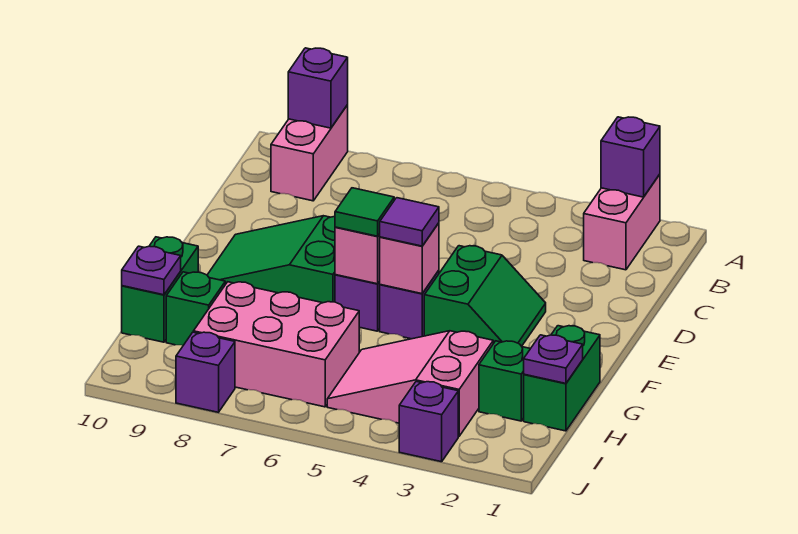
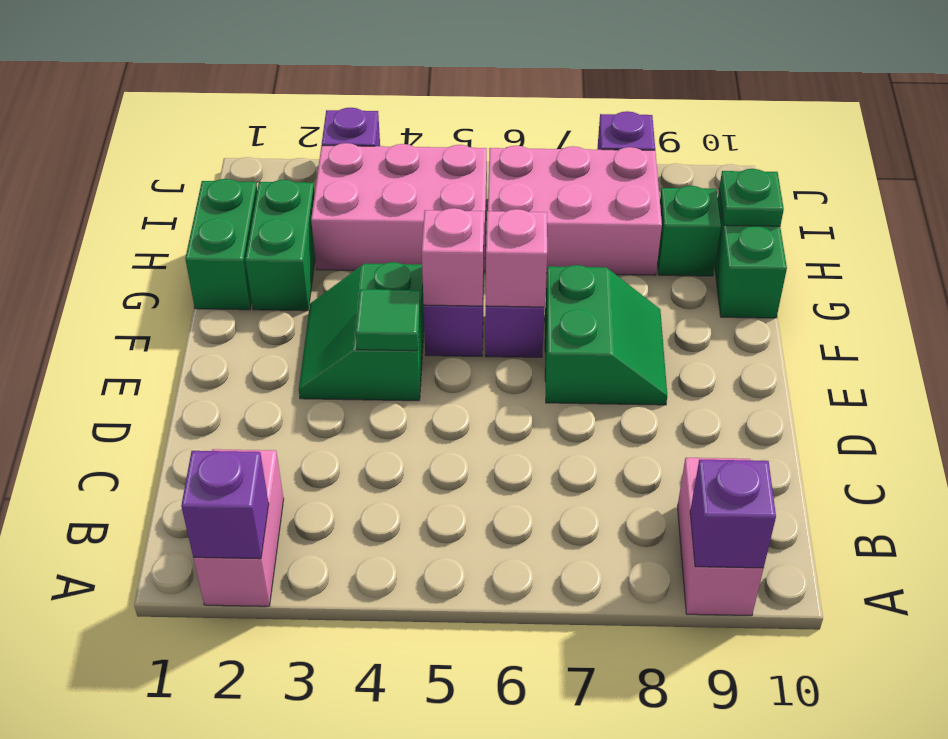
green slope E7:F9 level 1 top 7 -> green slope E7:F8 level 1 top 7
purple tile F5 level 3 -> none
green tile F6 level 3 -> green tile E4 level 2
purple plate H1 level 2 -> none
green brick H2 level 1 -> green brick G2:H2 level 1
pink slope H3:I5 level 1 top 3 -> pink brick H3:I5 level 1
purple plate H10 level 2 -> green plate H10 level 2

